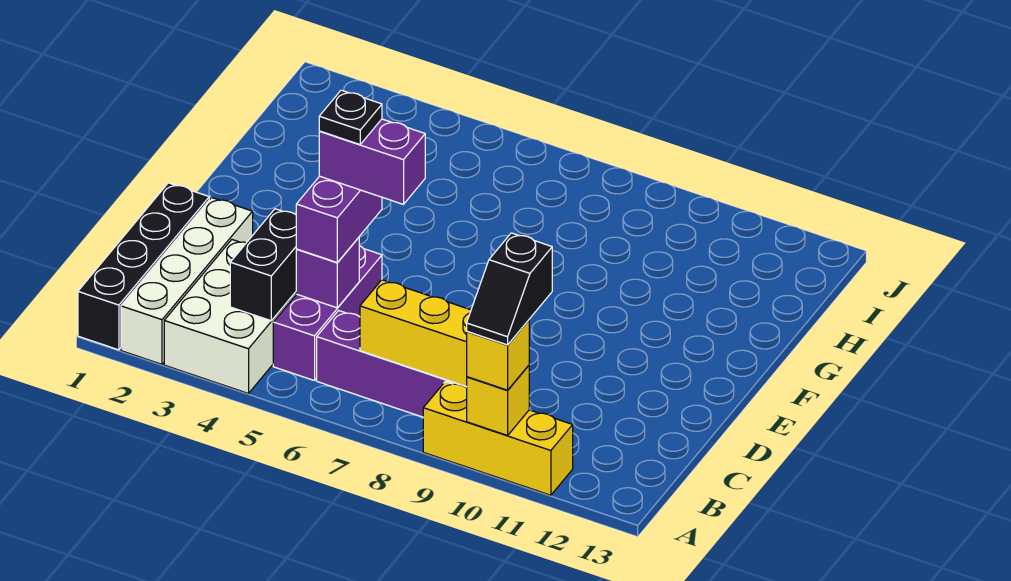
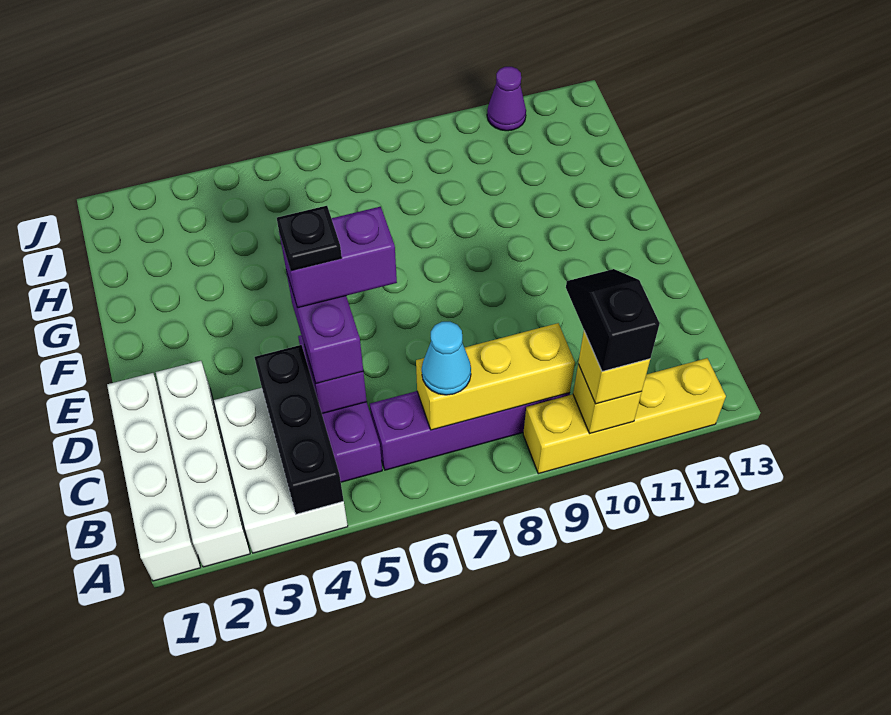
black brick A1:D1 level 1 -> white brick A1:D1 level 1
yellow brick A9:A11 level 1 -> yellow brick A9:A12 level 1
black slope A10:B10 level 4 top B -> black slope A10:B10 level 4 top A
black brick B4:C4 level 2 -> black brick A4:C4 level 2
none -> cyan cone B7 level 3
none -> purple cone J11 level 1

